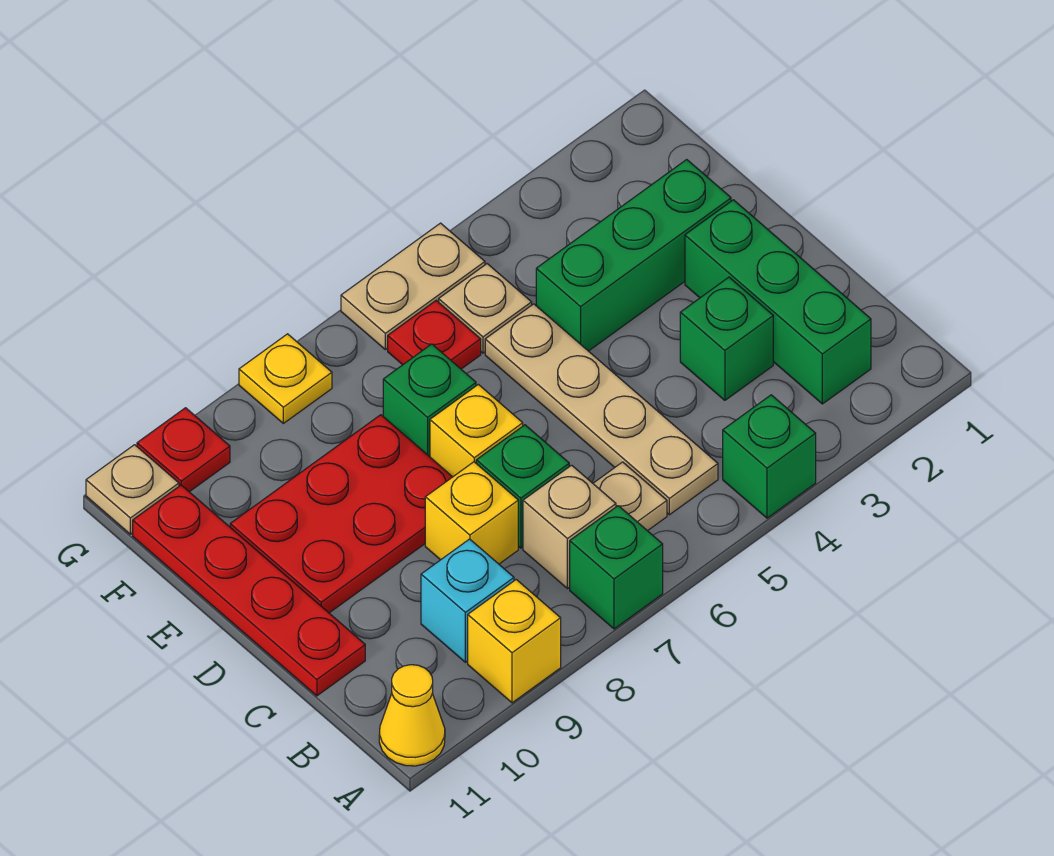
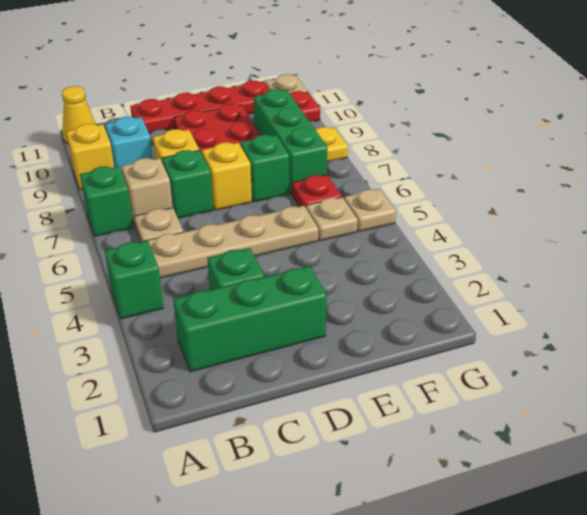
green brick E2:E4 level 1 -> green brick F7:F9 level 1
tan plate G5:G6 level 1 -> tan plate G5 level 1

